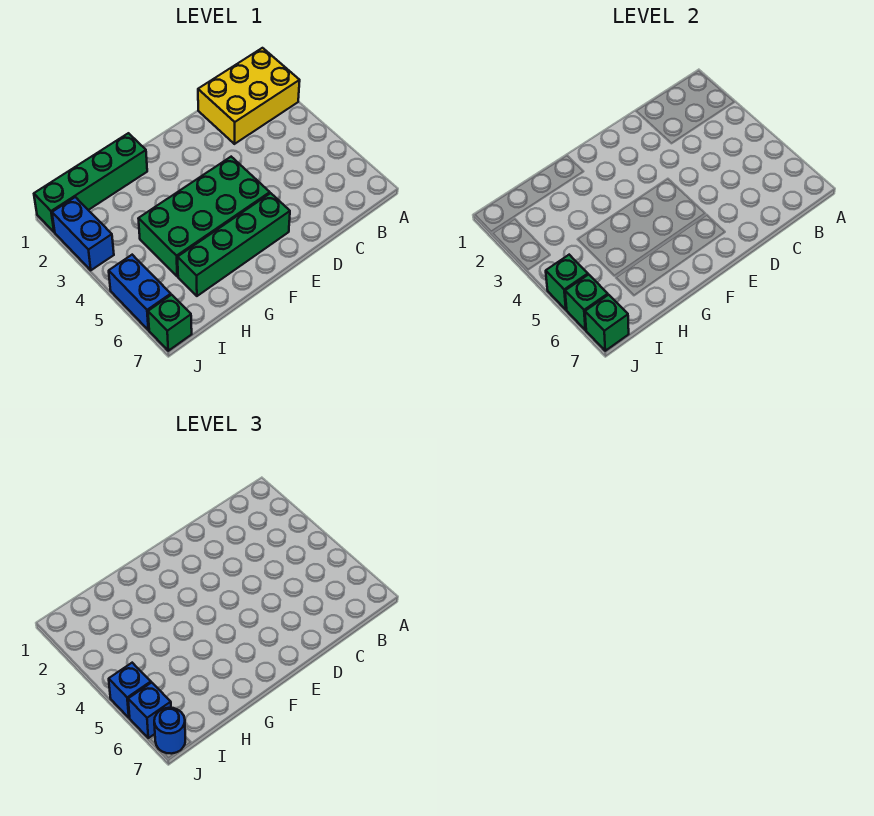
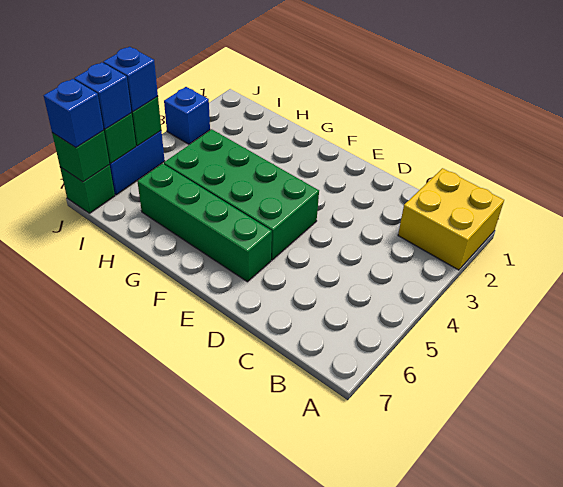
yellow brick A1:C2 level 1 -> yellow brick A1:B2 level 1
green brick G1:J1 level 1 -> none
blue brick J2:J3 level 1 -> blue brick J3 level 1
blue round brick J7 level 3 -> blue brick J7 level 3

